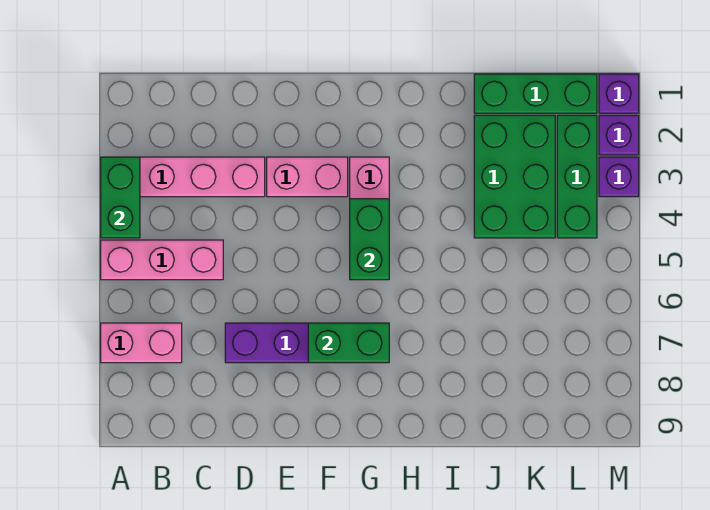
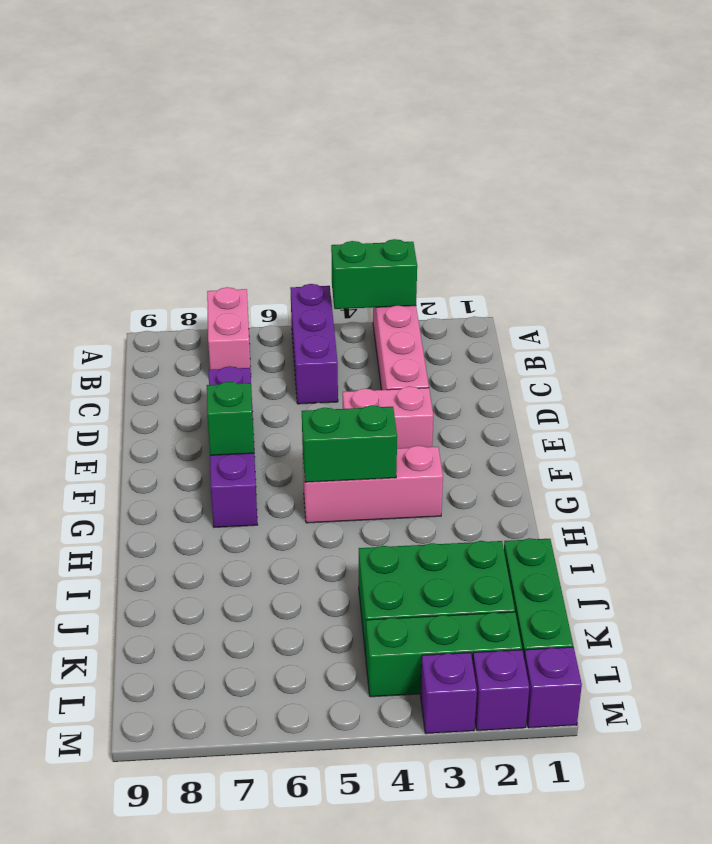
pink brick A5:C5 level 1 -> purple brick A5:C5 level 1
pink brick E3:F3 level 1 -> pink brick E3:E4 level 1
green brick F7:G7 level 2 -> green brick F7 level 2

